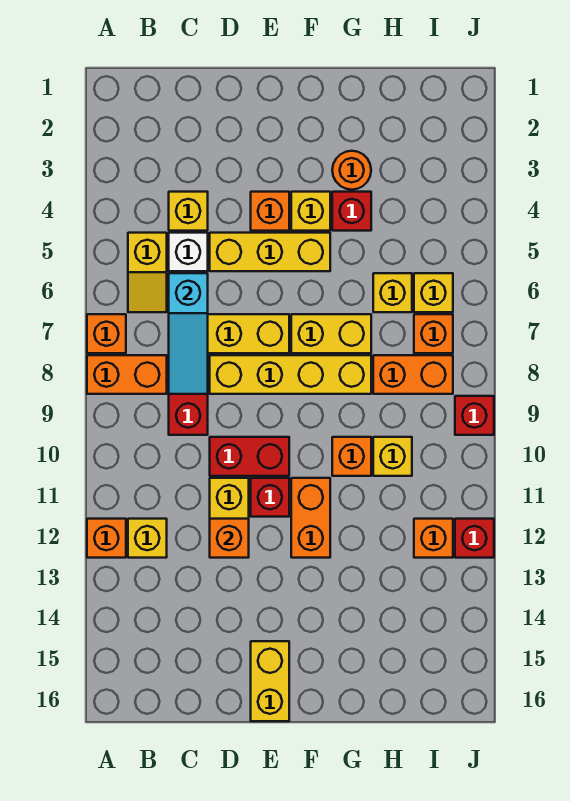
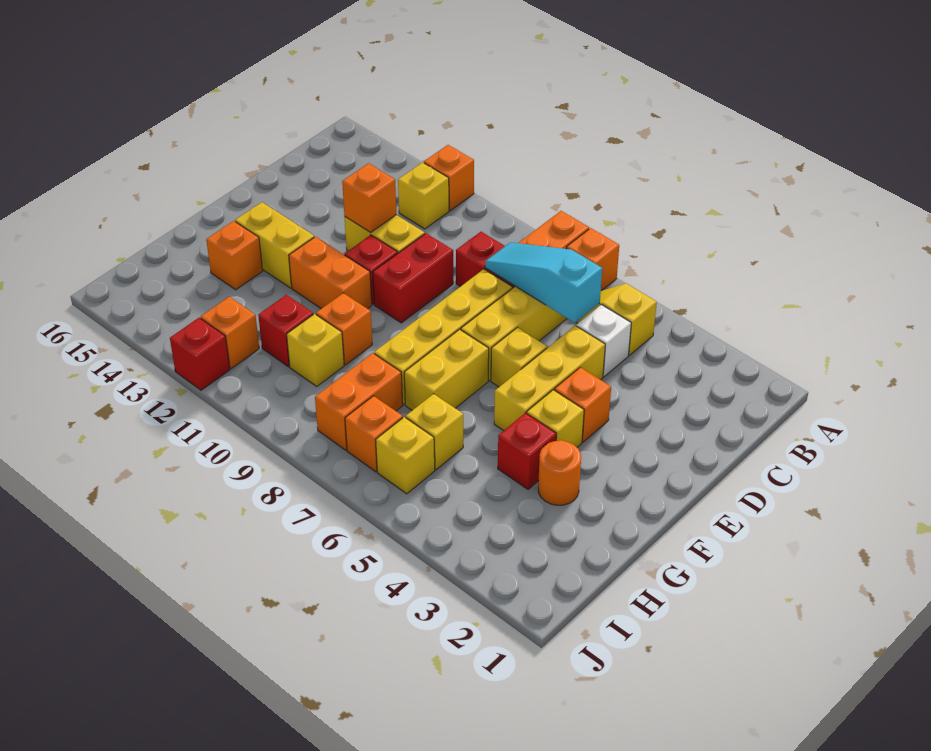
yellow brick C4 level 1 -> yellow brick E6 level 1
yellow brick E15:E16 level 1 -> yellow brick F13:F14 level 1
none -> orange brick G14 level 1
red brick J9 level 1 -> red brick H11 level 1

